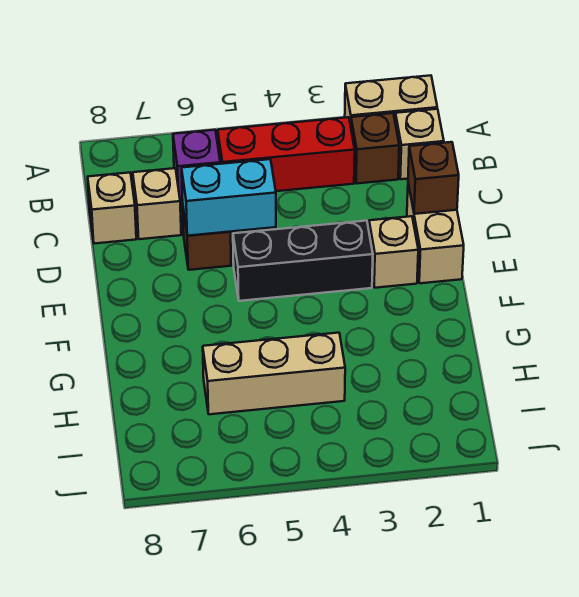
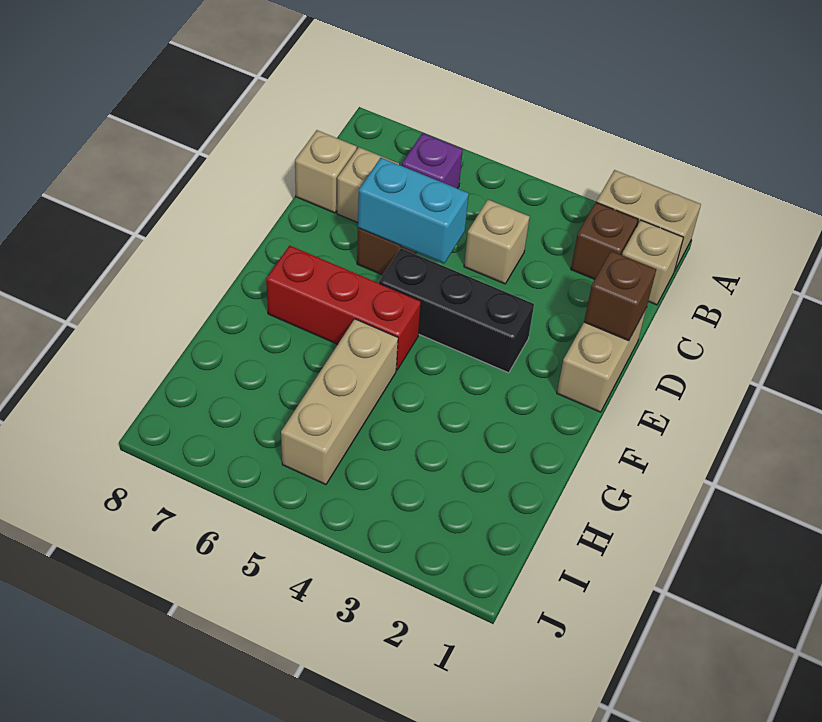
red brick B3:B5 level 1 -> red brick F5:F7 level 1
tan brick E2 level 1 -> tan brick C4 level 1
tan brick H4:H6 level 1 -> tan brick G5:I5 level 1

